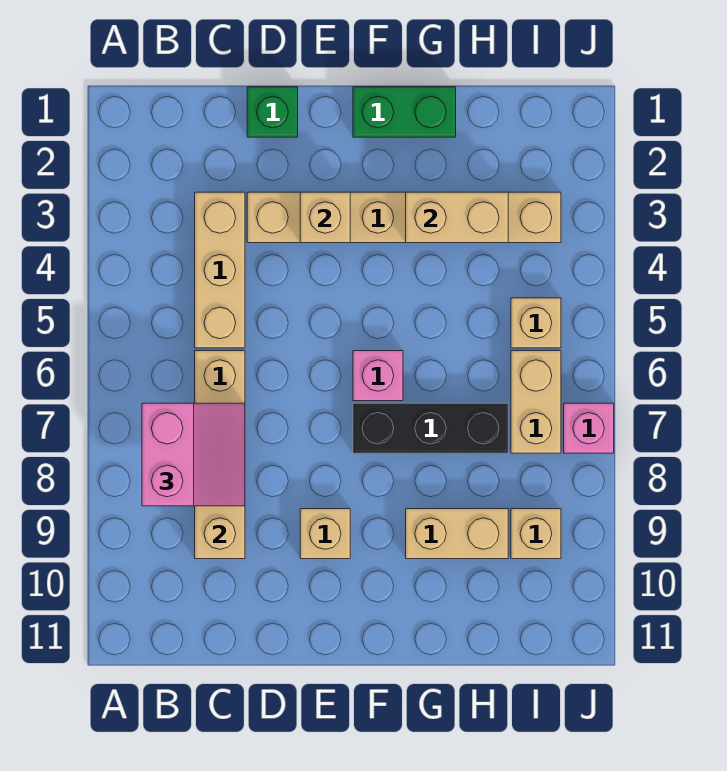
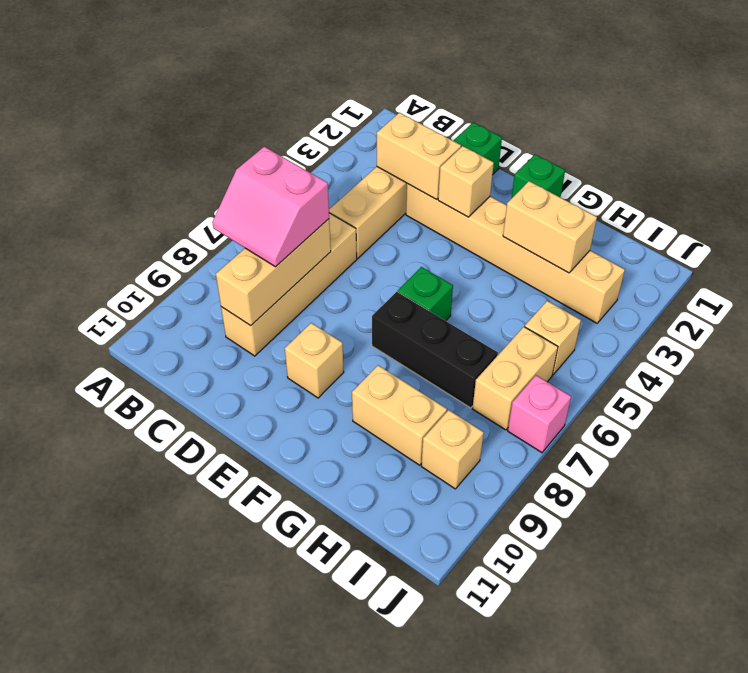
pink slope B7:C8 level 3 top B -> pink slope B7:C8 level 3 top 7
none -> tan brick C3:D3 level 2
green brick F1:G1 level 1 -> green brick F1 level 1
pink brick F6 level 1 -> green brick F6 level 1

